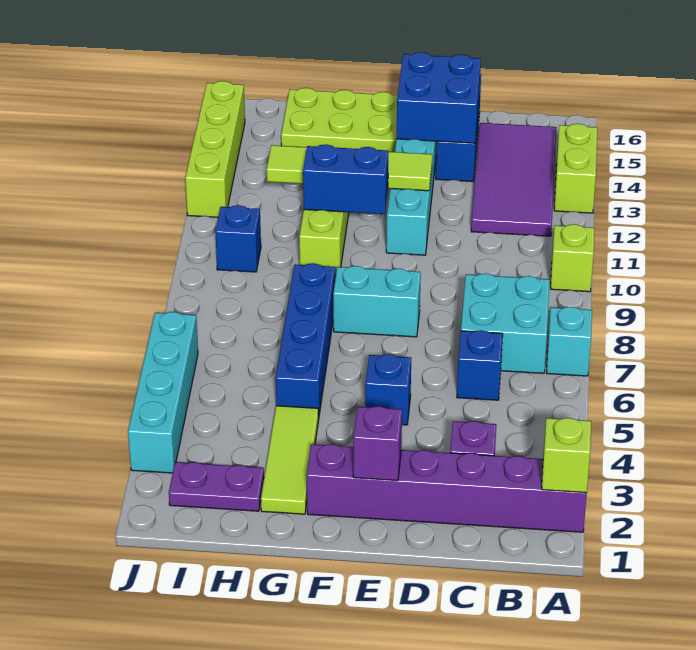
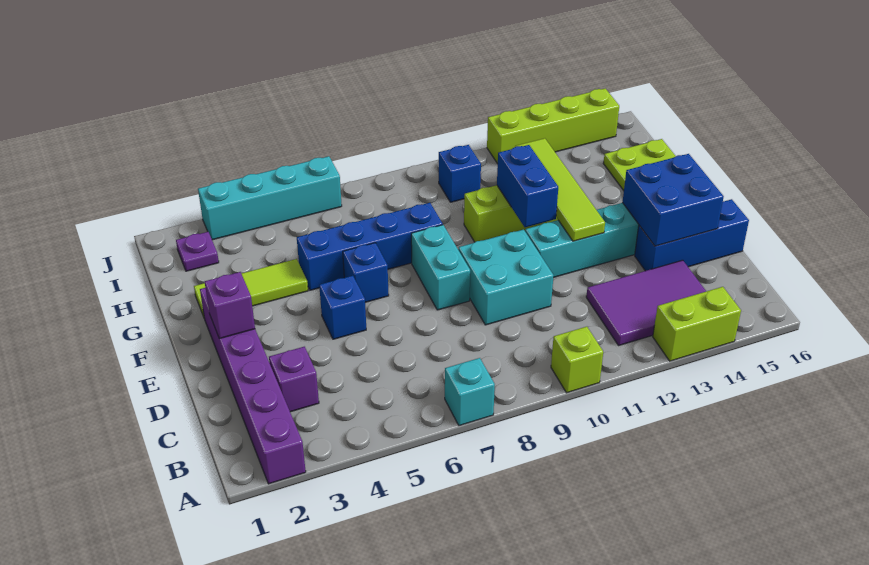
lime brick A2 level 2 -> none
cyan brick B7:C8 level 1 -> cyan brick D9:E10 level 1
purple tile B12:C15 level 1 -> purple tile B12:C14 level 1
blue brick C6 level 1 -> blue brick F6 level 1
purple plate H2:I2 level 1 -> purple plate I2 level 1

